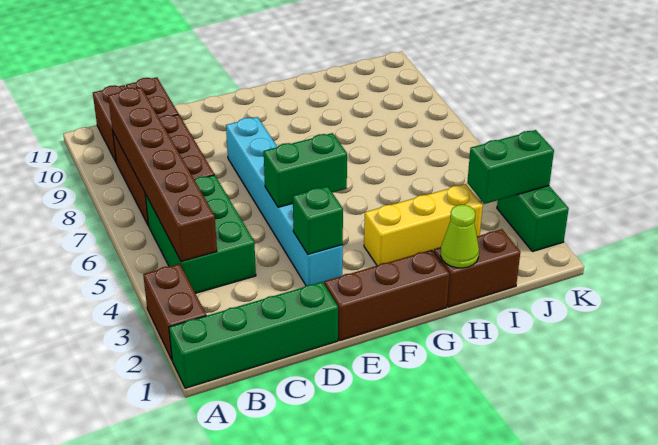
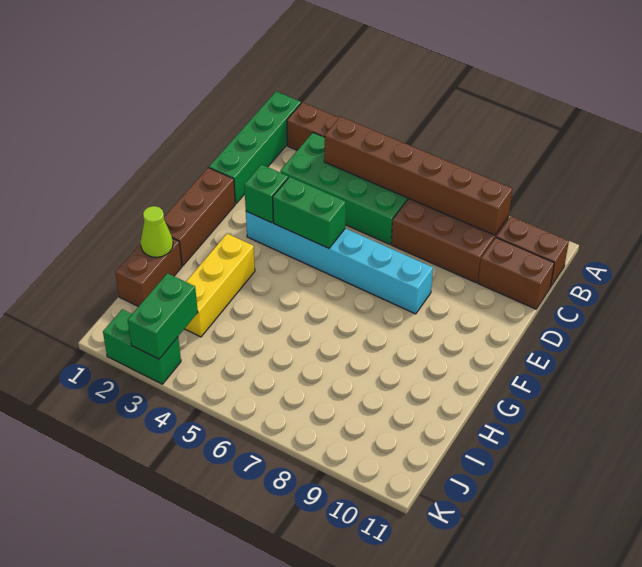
green brick B4:C6 level 1 -> green brick B3:C6 level 1
green brick E5:F5 level 2 -> green brick E4:E5 level 2

